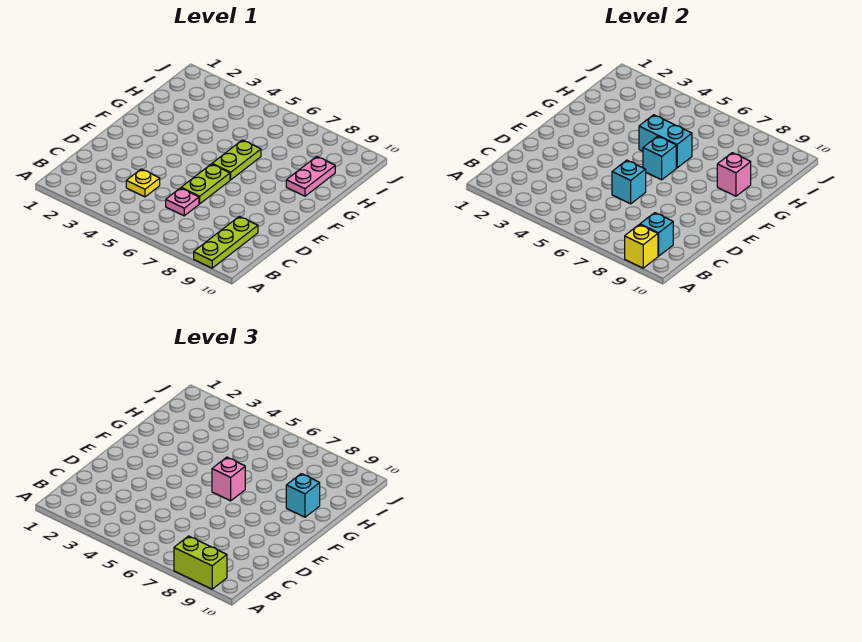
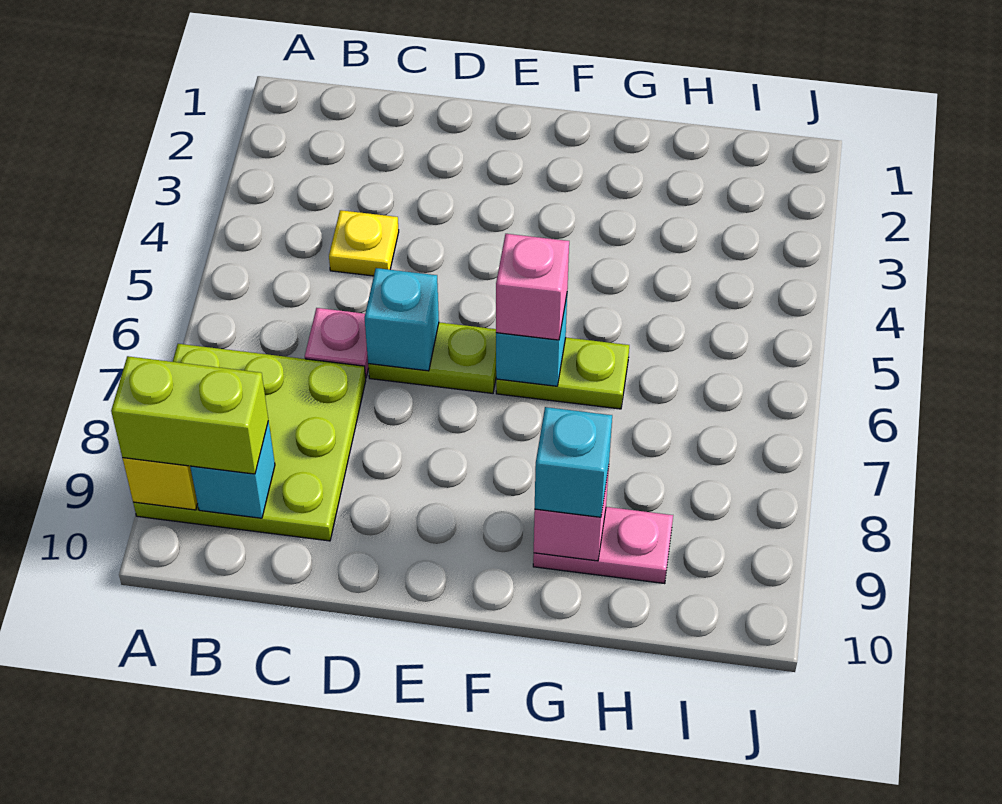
lime brick A8:A9 level 3 -> lime brick A9:B9 level 3
lime plate A9:C9 level 1 -> lime plate A7:C9 level 1
cyan brick G5:G6 level 2 -> none

